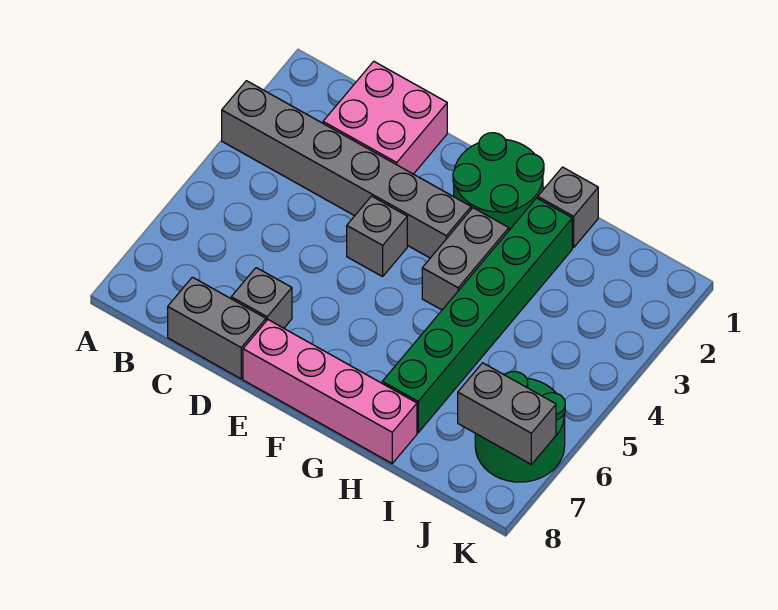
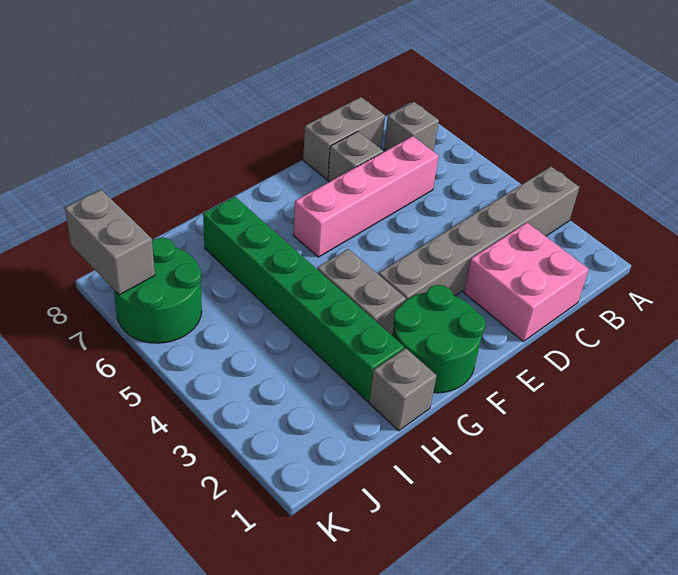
grey brick E4 level 1 -> grey brick B7 level 1
pink brick E8:H8 level 1 -> pink brick C6:F6 level 1
grey brick J7:K7 level 2 -> grey brick K7:K8 level 2

